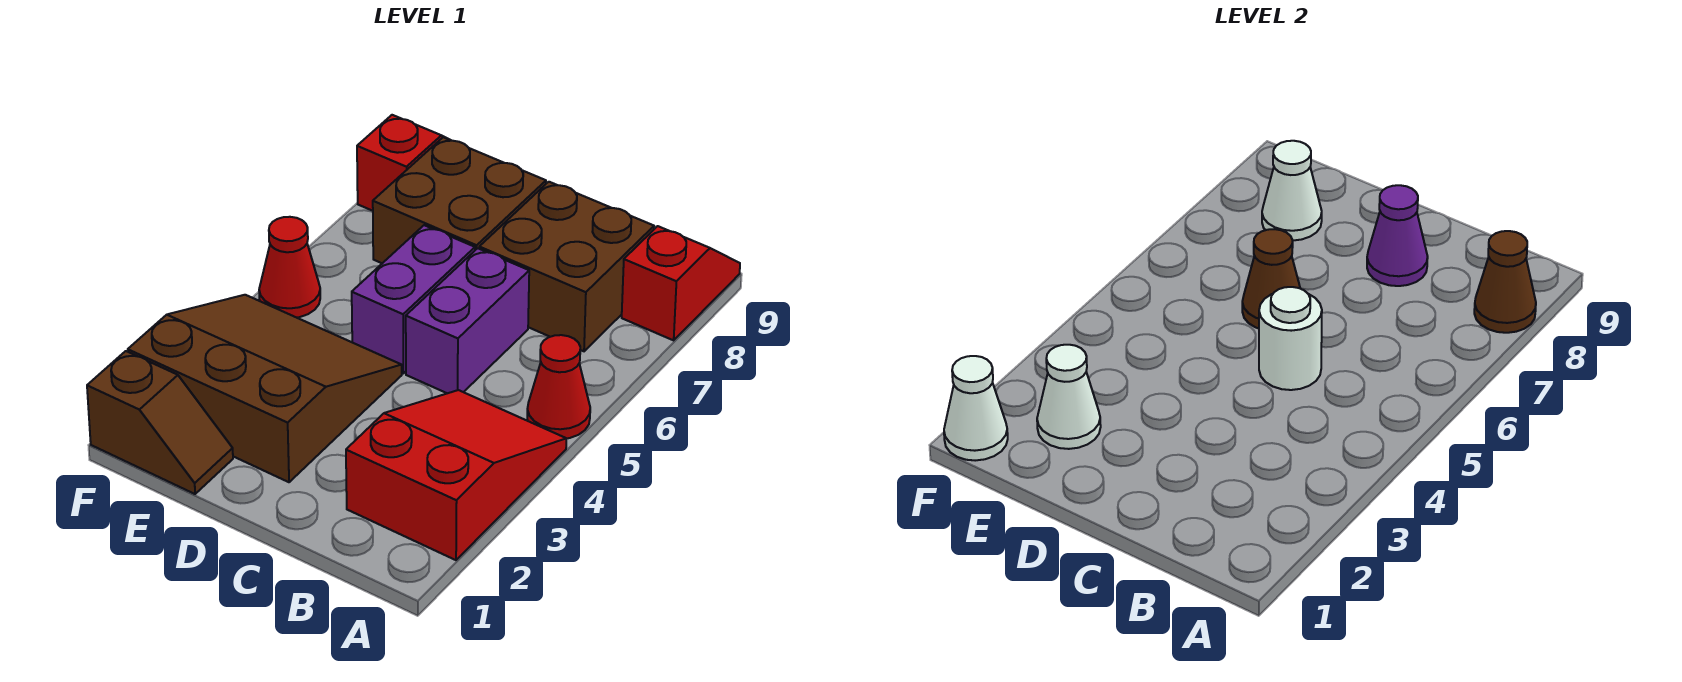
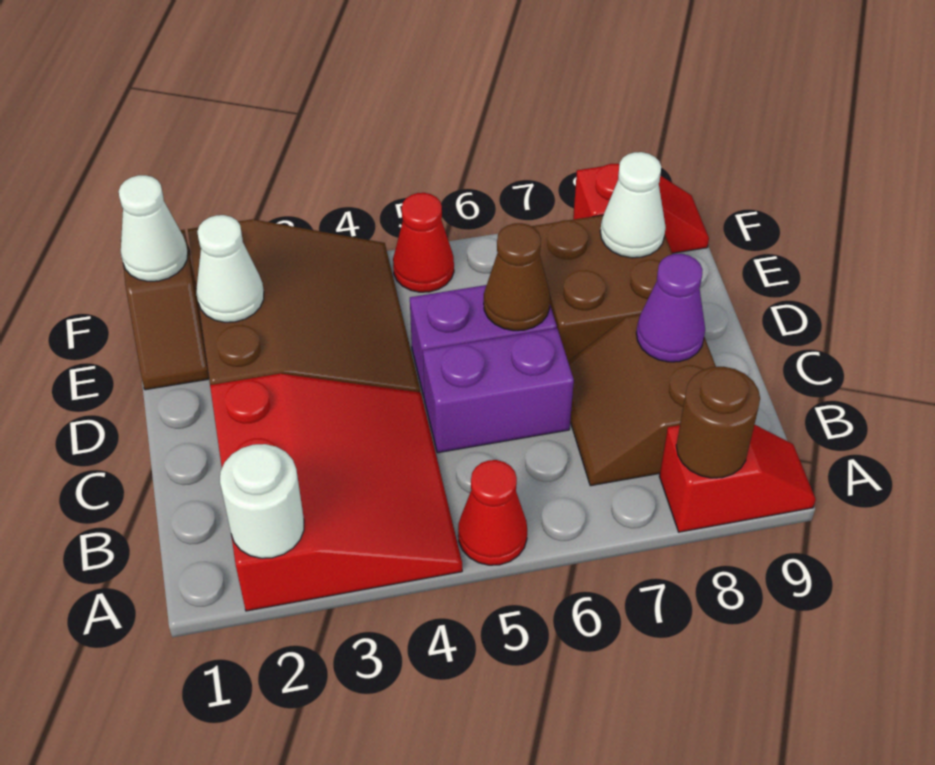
red slope A2:B4 level 1 top 2 -> red slope A2:C4 level 1 top 2
brown cone A8 level 2 -> brown round brick A8 level 2
brown brick B7:C8 level 1 -> brown slope B7:C8 level 1 top 8
white round brick C5 level 2 -> white round brick A2 level 2

